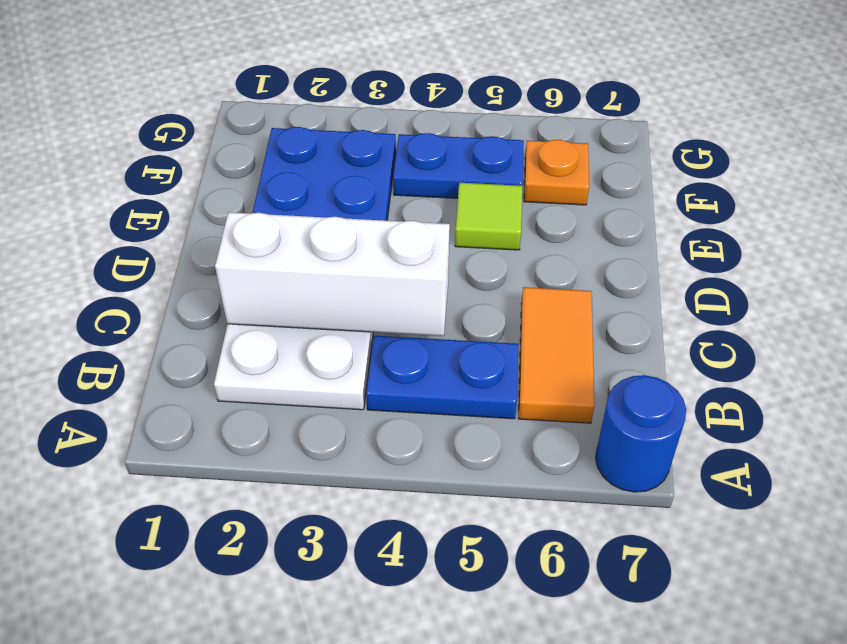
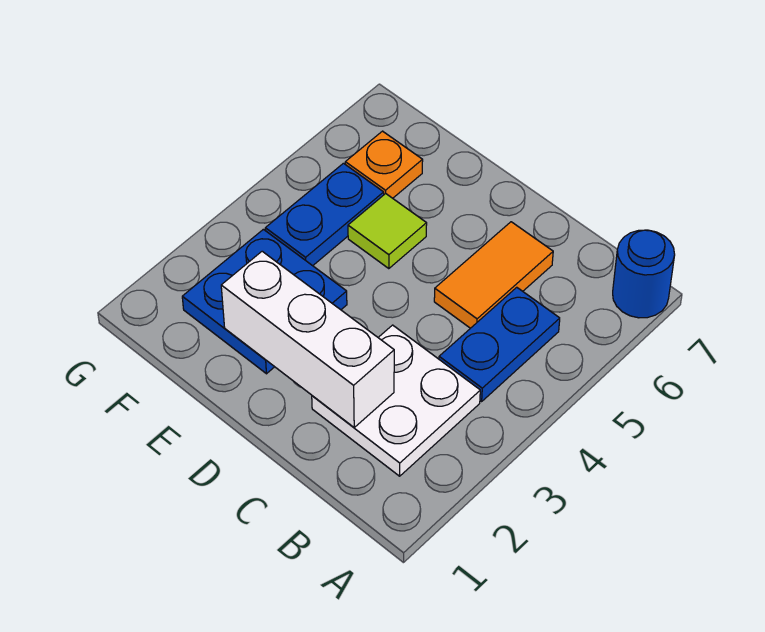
orange tile B6:C6 level 1 -> orange tile C5:C6 level 1
white brick C2:C4 level 2 -> white brick C2:E2 level 2

